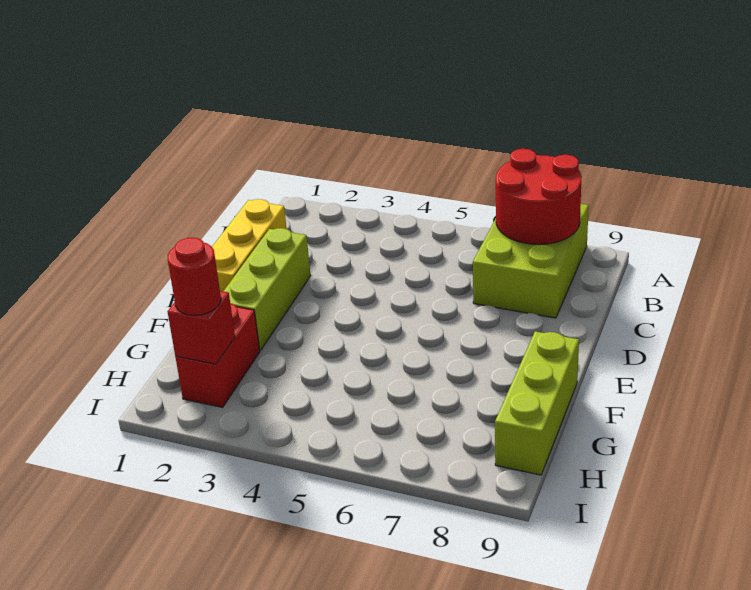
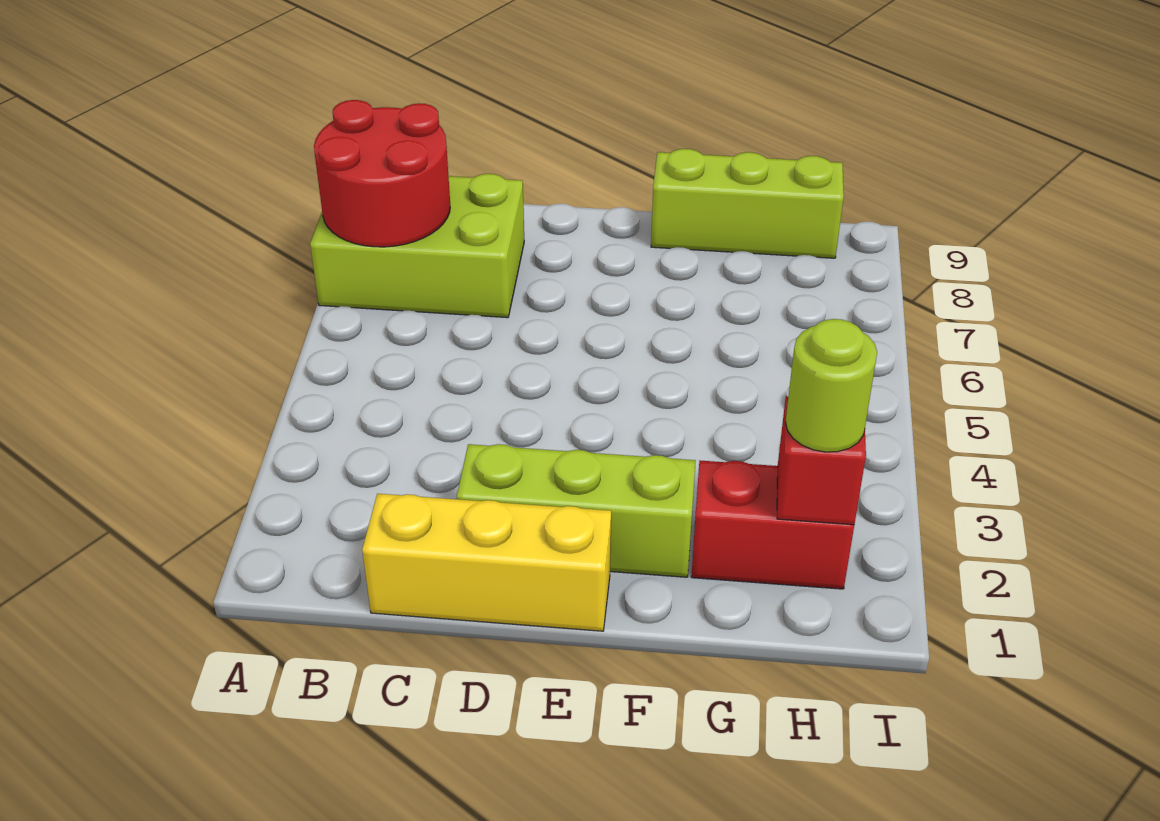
red round brick H2 level 3 -> lime round brick H2 level 3

